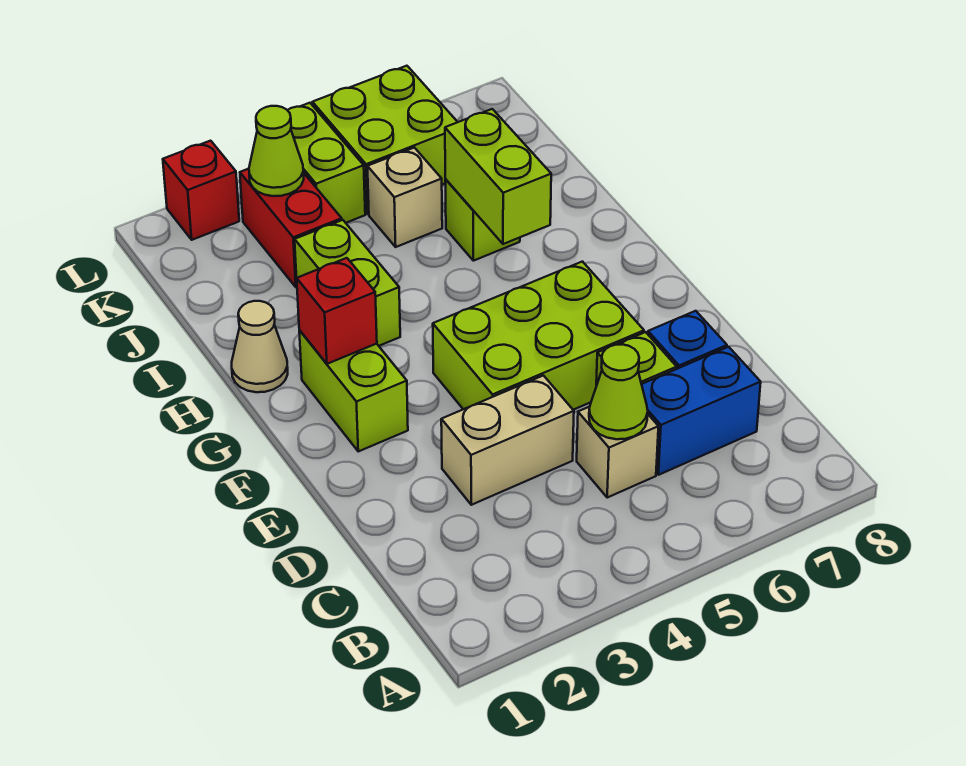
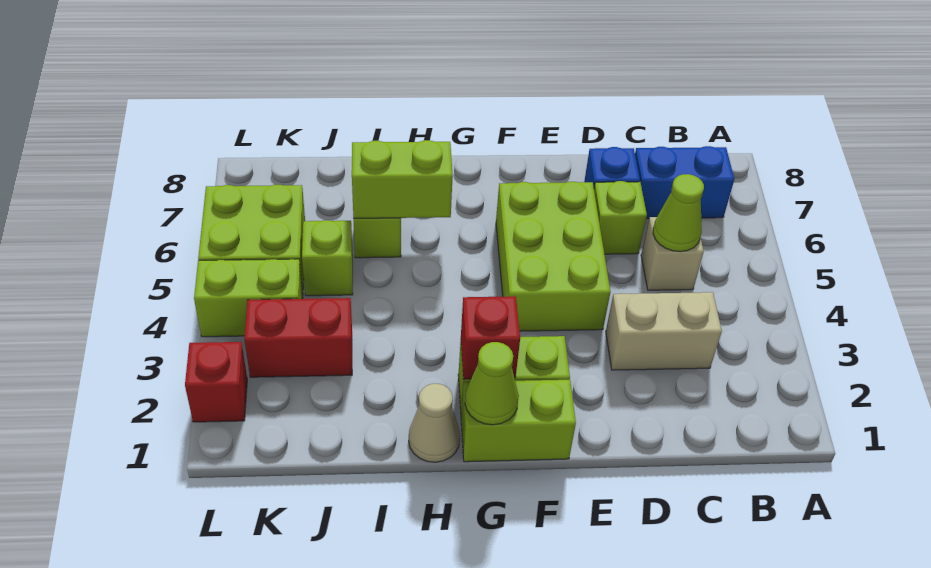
blue brick C6:C7 level 1 -> blue brick B7:C7 level 1
tan brick D3:D4 level 1 -> tan brick C3:D3 level 1
lime brick H3:I3 level 1 -> lime brick F1:G1 level 1
tan brick J5 level 1 -> lime brick J5 level 1
lime cone K3 level 2 -> lime cone G1 level 2

